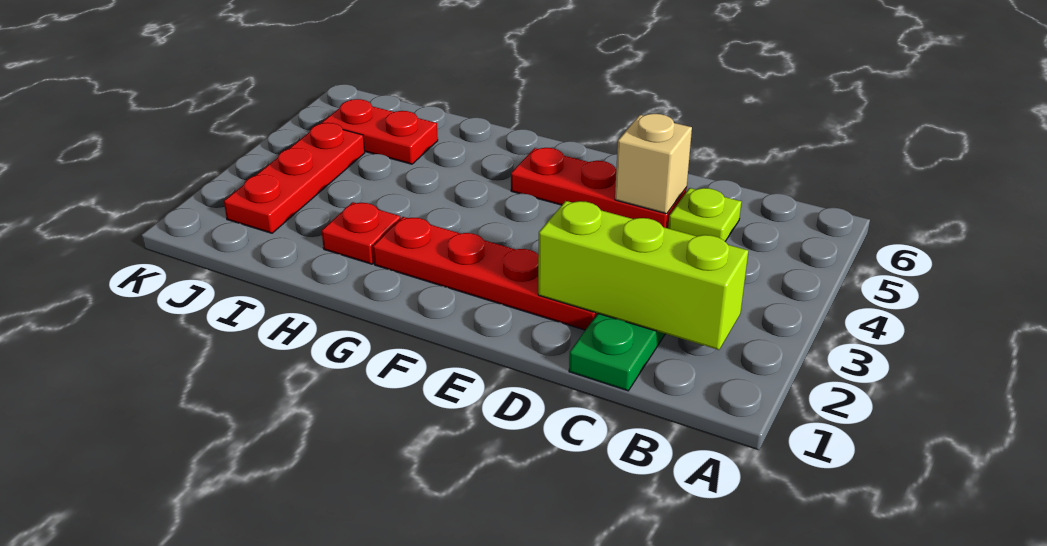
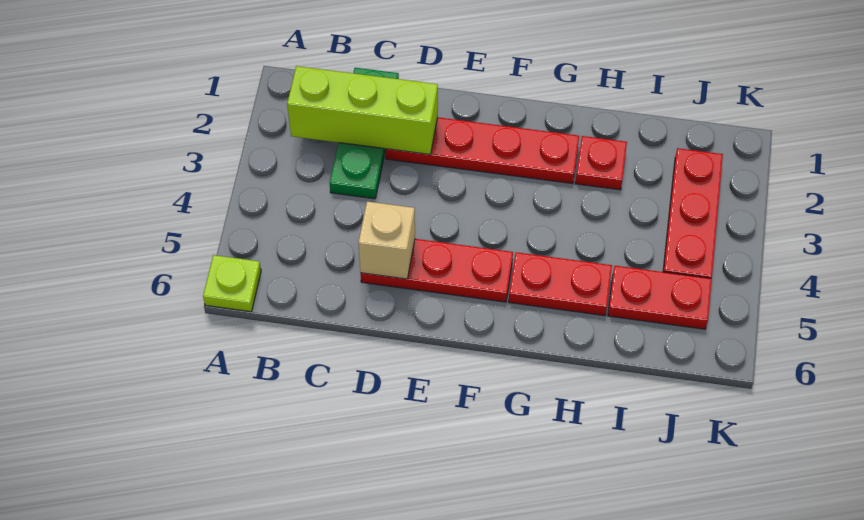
lime plate C5 level 1 -> lime plate A6 level 1
none -> red plate G5:H5 level 1

